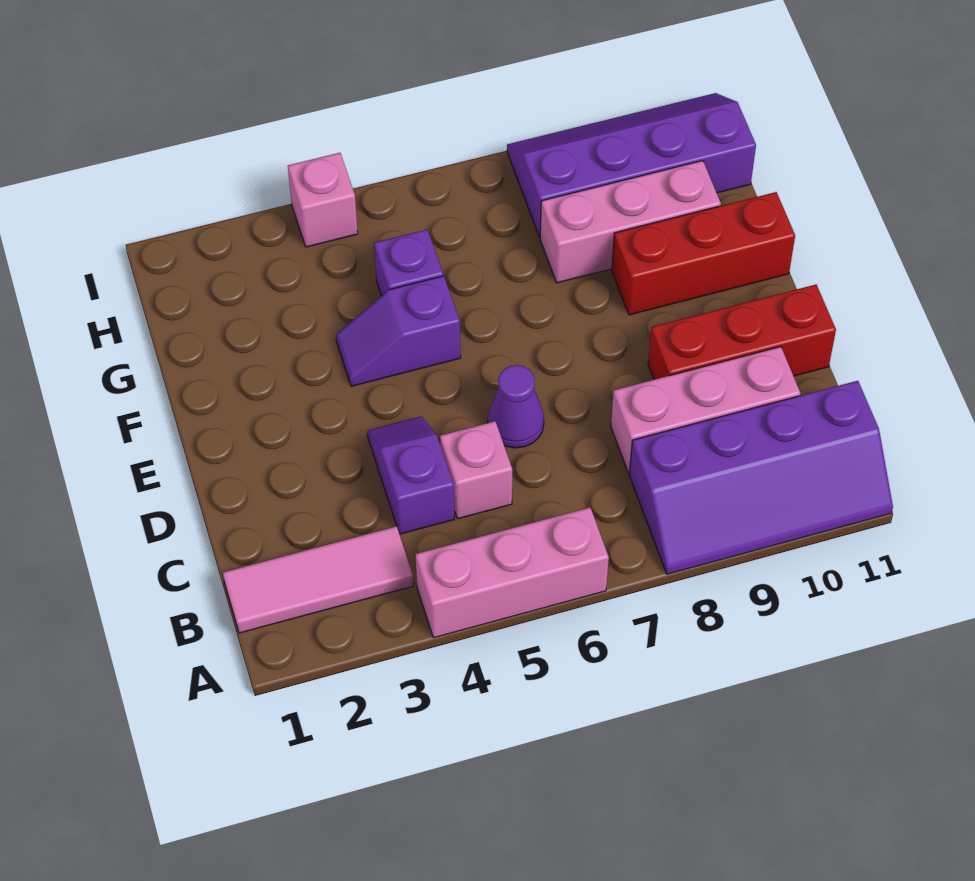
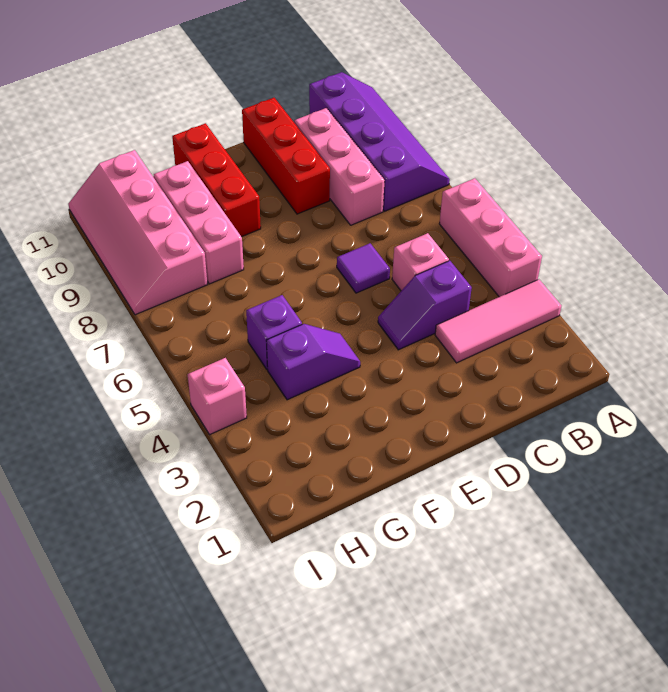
pink tile B1:B3 level 1 -> pink tile A3:C3 level 1
purple cone D6 level 1 -> purple tile D6 level 1
purple slope F4:F5 level 1 top 5 -> purple slope F4:G4 level 1 top G
purple slope H8:I11 level 1 top H -> pink slope H8:I11 level 1 top H

